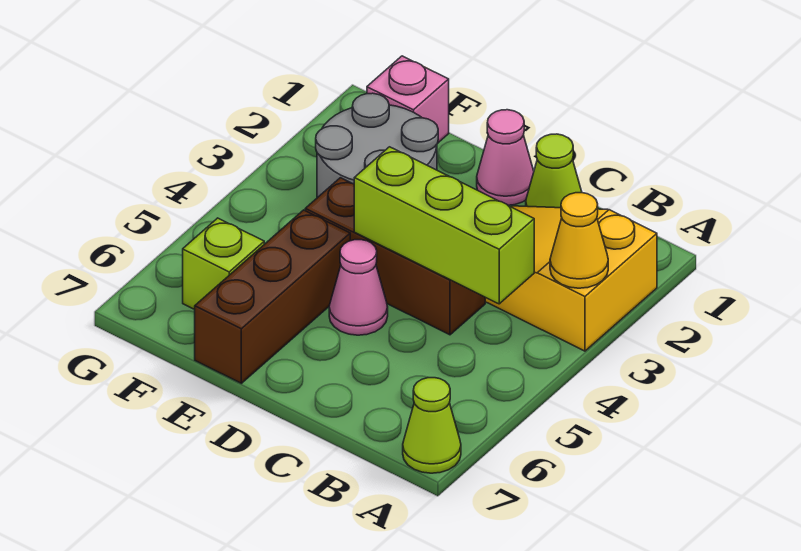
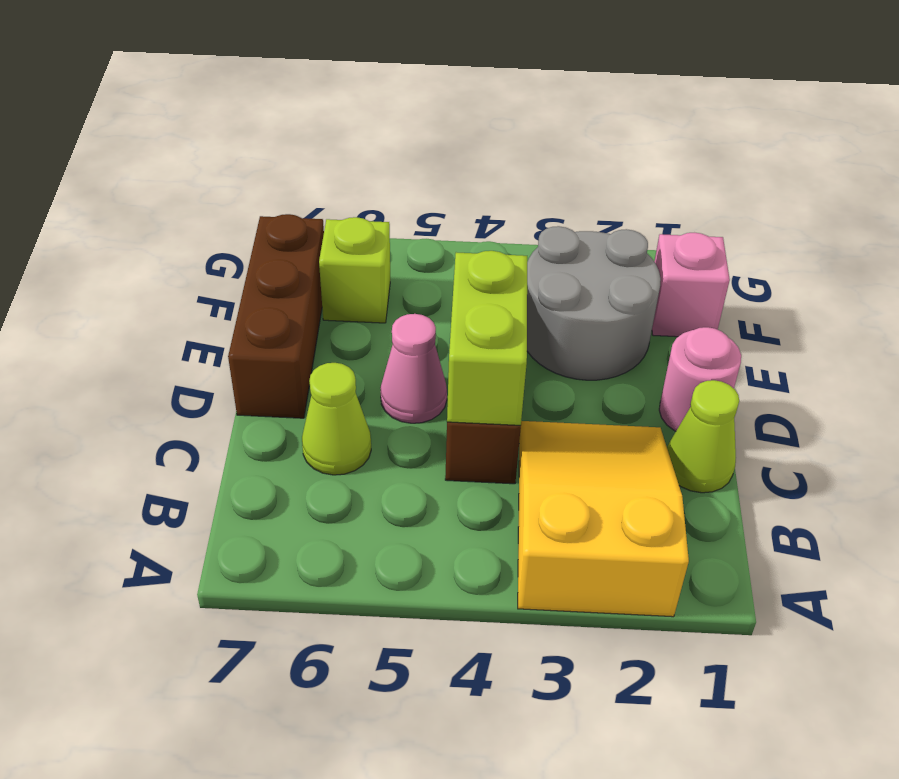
yellow cone A3 level 2 -> none
lime cone A7 level 1 -> lime cone C6 level 1
lime brick B4:D4 level 2 -> lime brick C4:D4 level 2
pink cone D1 level 1 -> pink round brick D1 level 1
brown brick E5:E7 level 1 -> brown brick D7:F7 level 1

